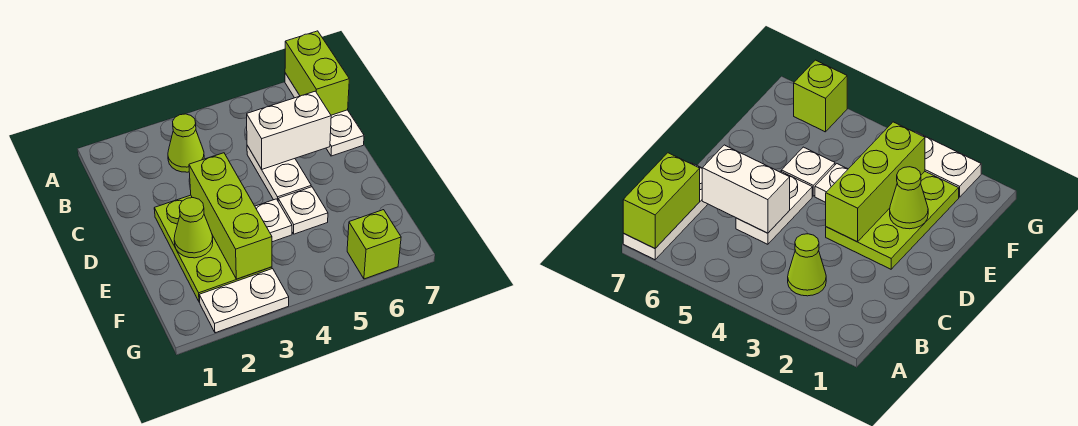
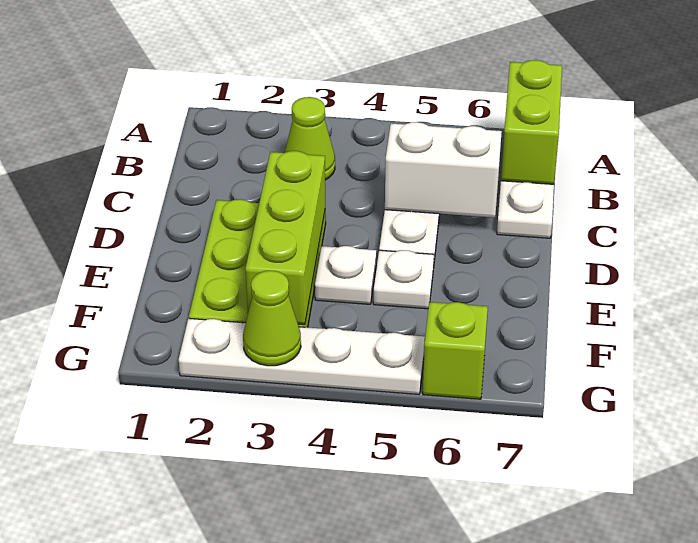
lime cone E2 level 2 -> lime cone G3 level 2
white plate G2:G3 level 1 -> white plate G2:G5 level 1

